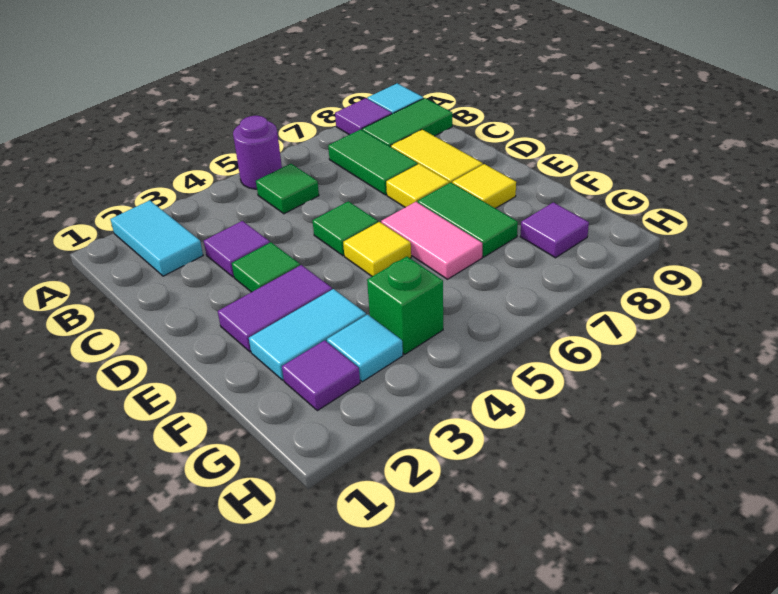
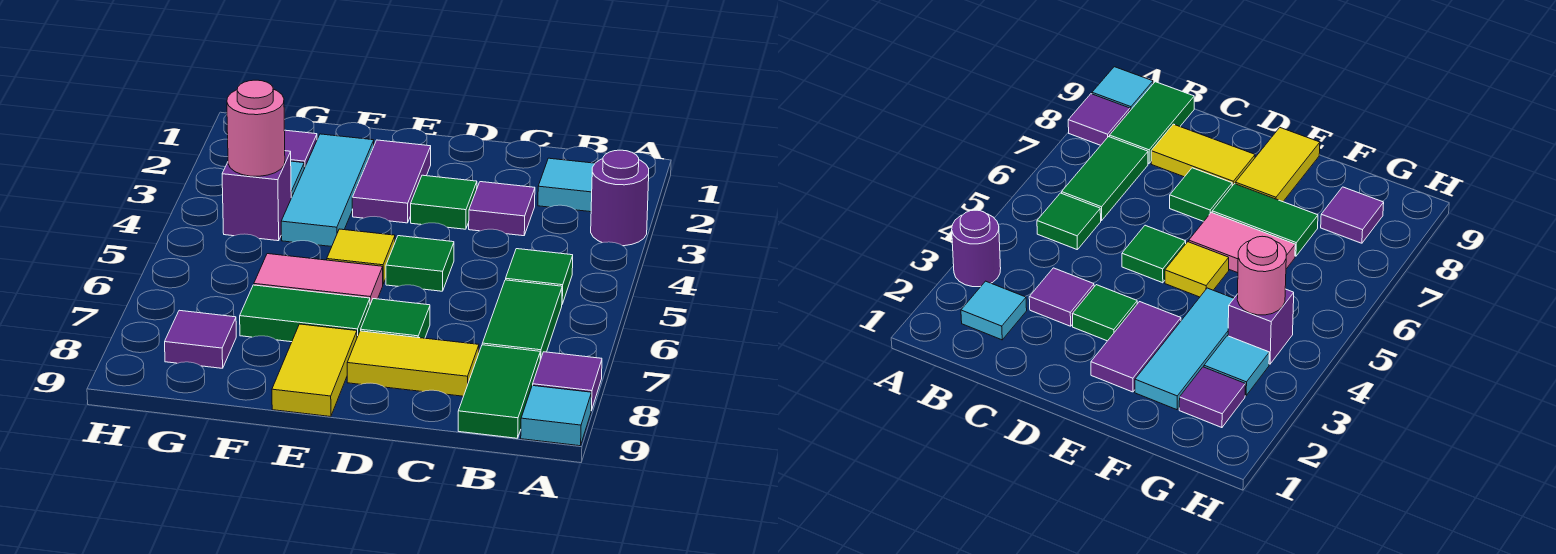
cyan tile A2:B2 level 1 -> cyan tile B2 level 1
purple round brick A5 level 1 -> purple round brick A3 level 1
green tile B7:C7 level 1 -> green tile B6:B7 level 1
yellow tile D7 level 1 -> green tile D7 level 1
yellow tile E8 level 1 -> yellow tile E8:E9 level 1
cyan tile F2:F3 level 1 -> cyan tile F2:F4 level 1
green brick G4 level 1 -> purple brick G4 level 1
none -> pink round brick G4 level 2

